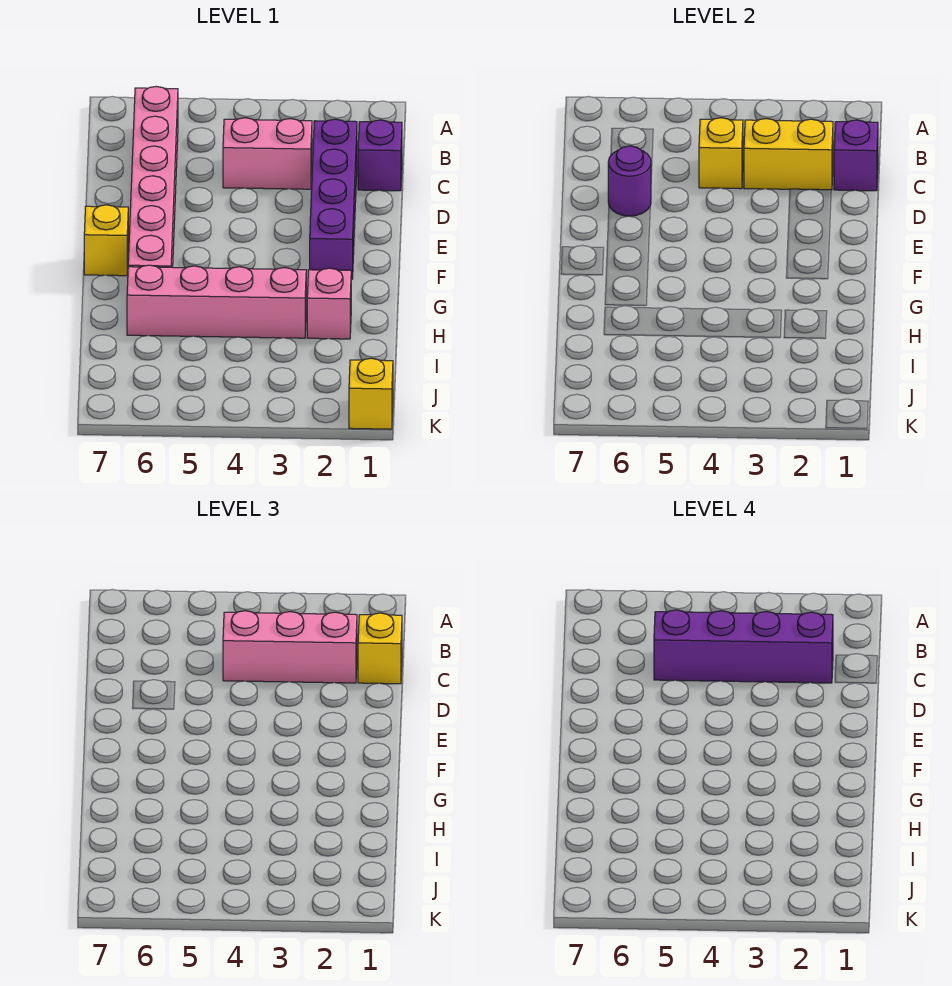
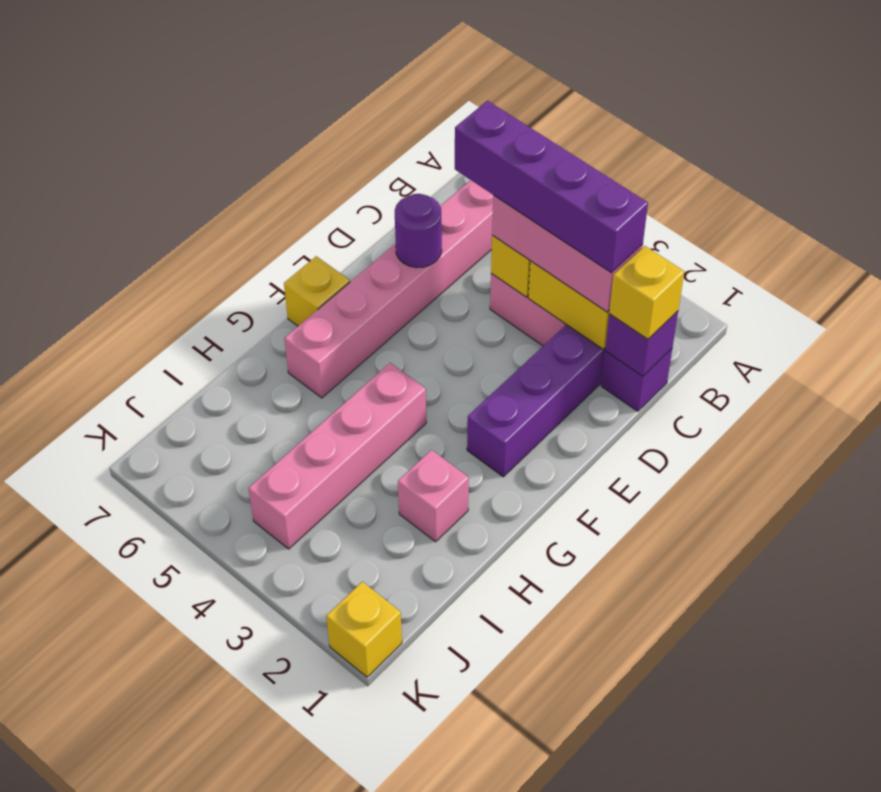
pink brick H3:H6 level 1 -> pink brick G4:J4 level 1

